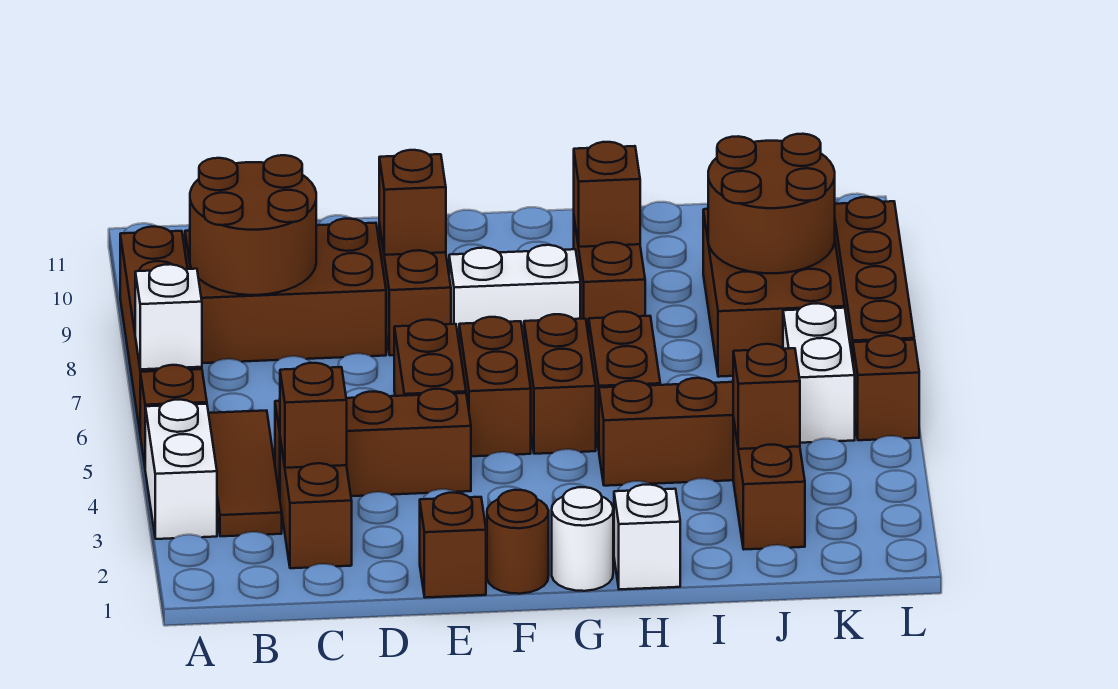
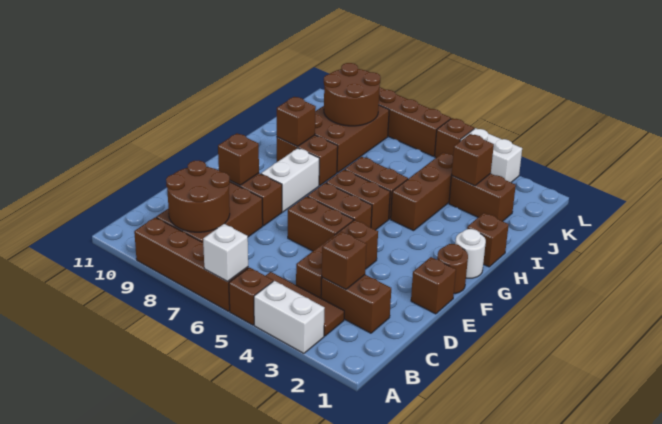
white brick H1 level 1 -> brown brick H1 level 1
brown brick J7:K9 level 1 -> brown brick I8:K9 level 1
white brick K5:K6 level 1 -> white brick L3:L4 level 1

